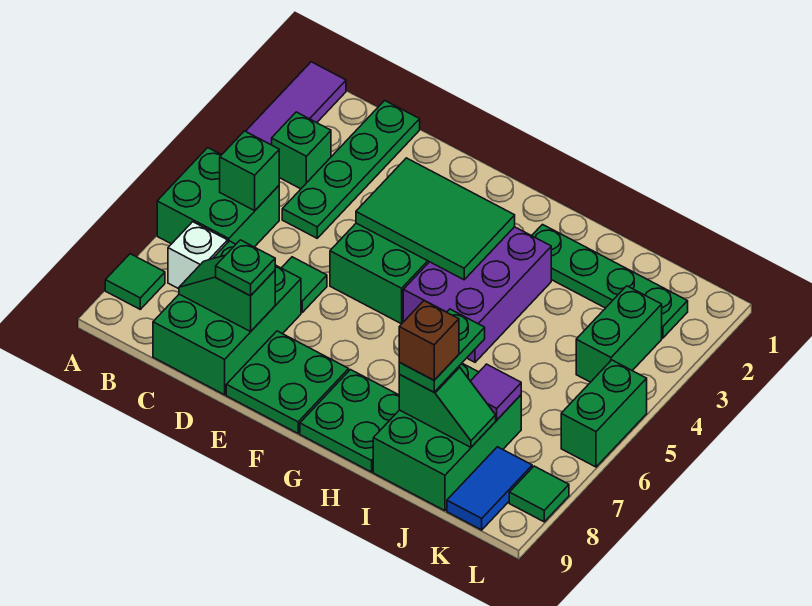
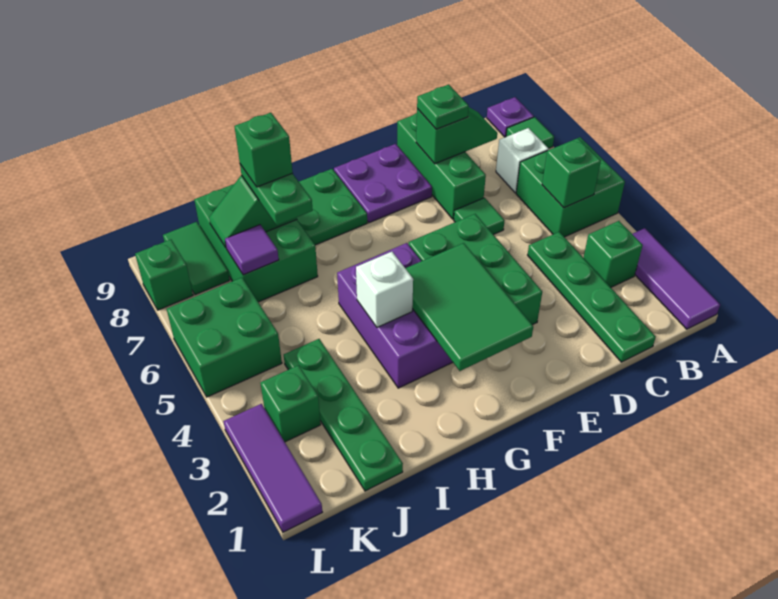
none -> purple plate A9 level 1
green brick C7:D9 level 1 -> green brick D7:D9 level 1
green tile E3:G4 level 2 -> green tile F2:G4 level 2
green plate E8:F9 level 1 -> purple plate E8:F9 level 1
green plate H2:K2 level 1 -> green plate J1:J4 level 1
none -> white brick H4 level 2
brown brick I8 level 4 -> green brick I8 level 4
green brick K3:K4 level 1 -> green brick K3 level 1
blue tile K8:K9 level 1 -> green tile K8:K9 level 1
none -> purple tile L1:L3 level 1
green brick L5:L6 level 1 -> green brick K5:L6 level 1
green tile L8 level 1 -> green brick L8 level 1

